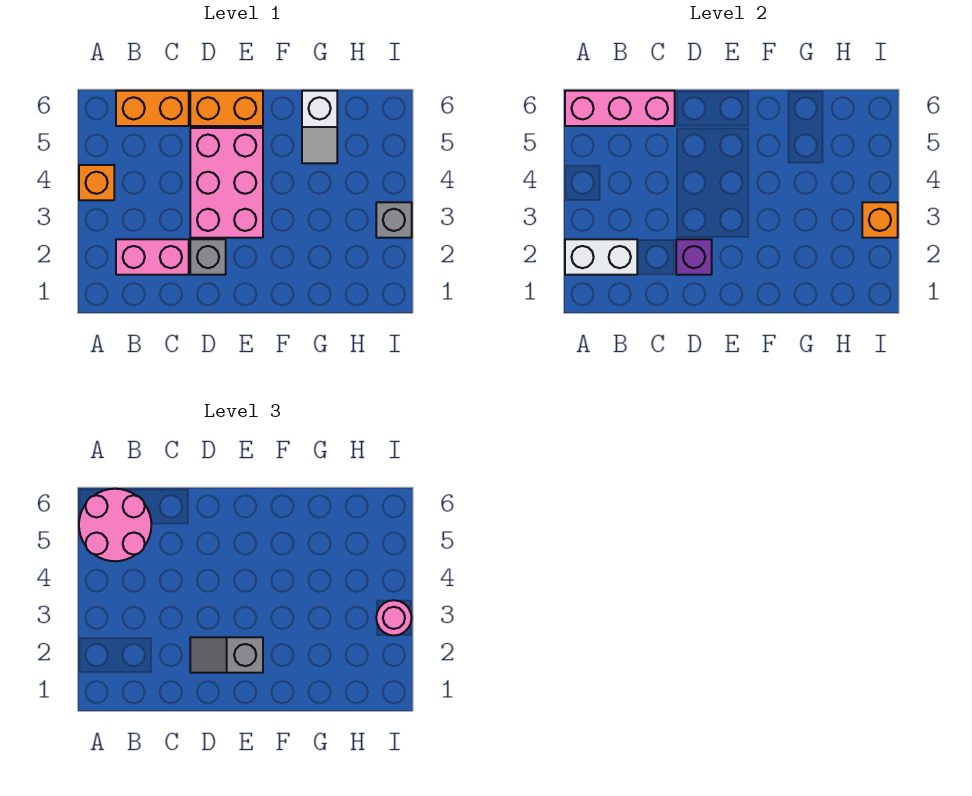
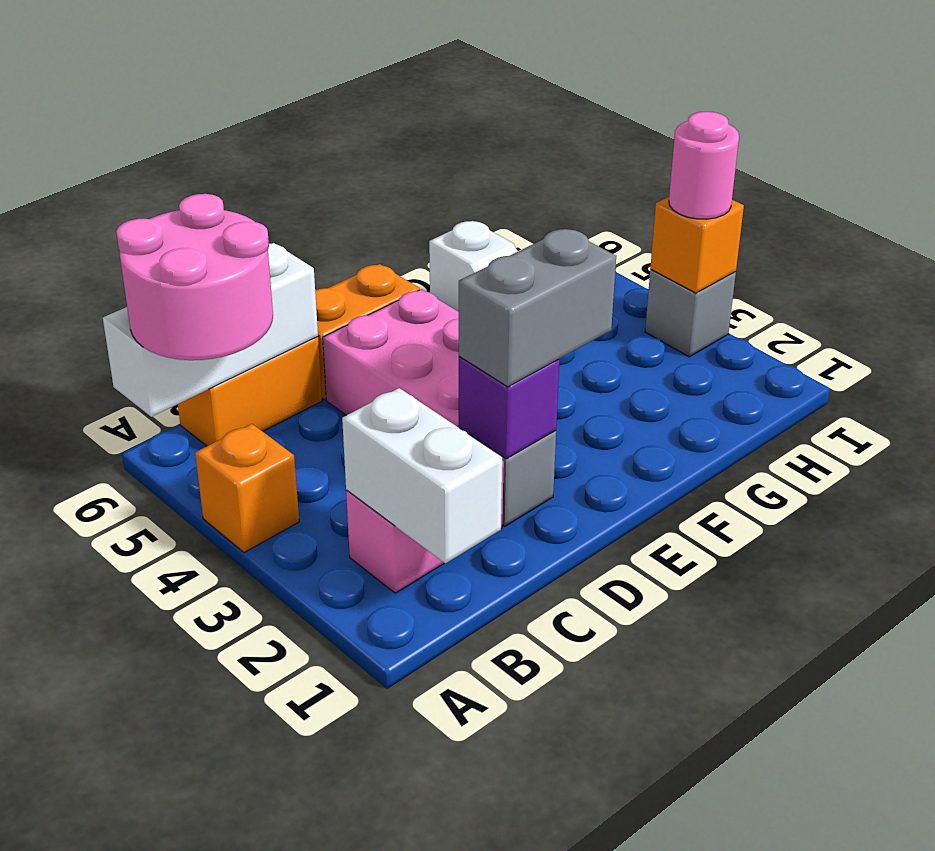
white brick A2:B2 level 2 -> white brick B1:B2 level 2
pink brick A6:C6 level 2 -> white brick A6:C6 level 2
grey slope D2:E2 level 3 top E -> grey brick D2:E2 level 3

